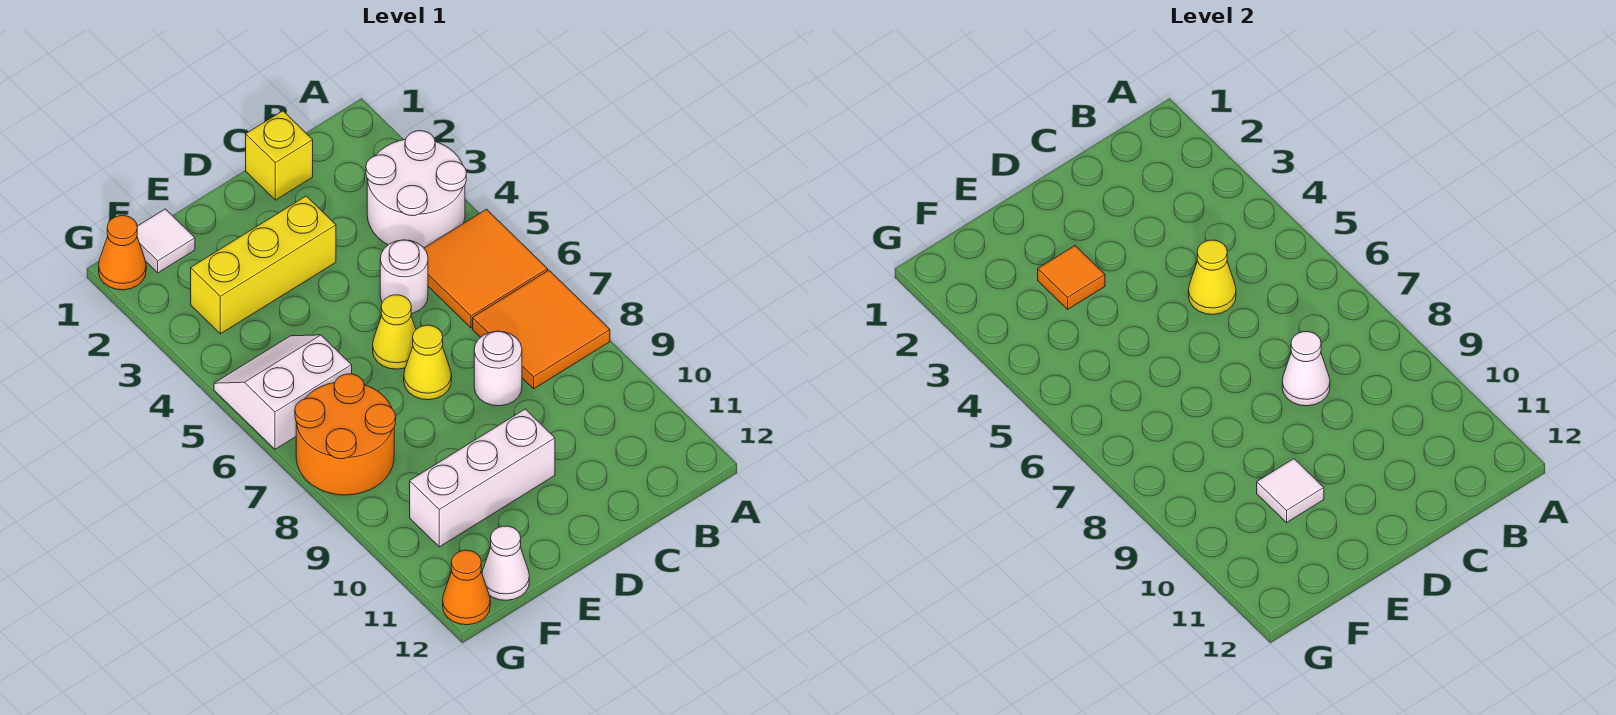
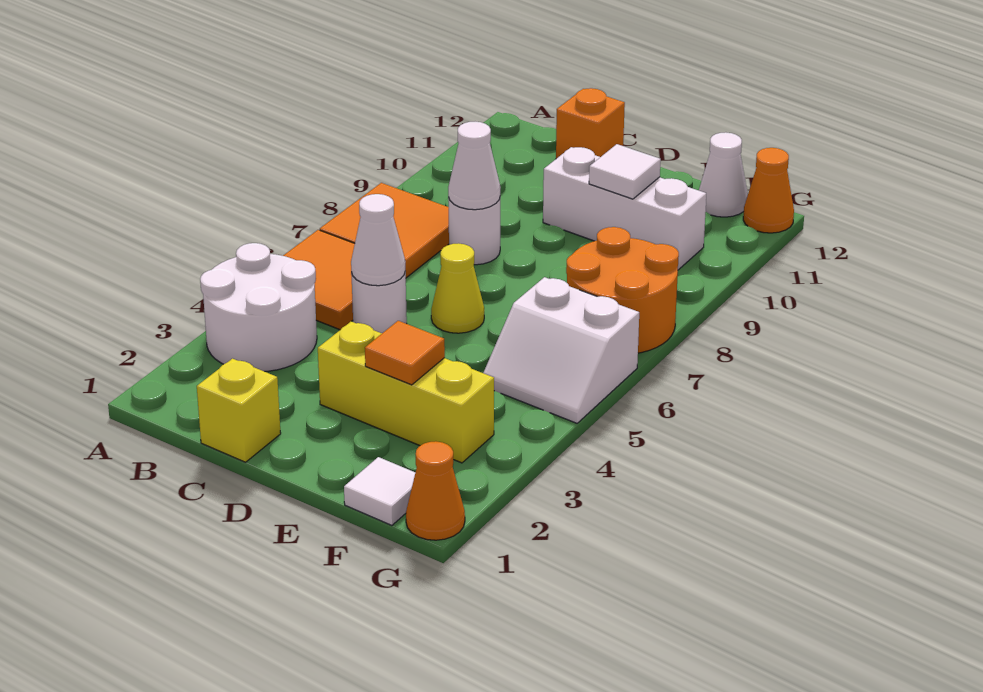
yellow cone C5 level 2 -> white cone C5 level 2
none -> orange brick C12 level 1
yellow cone D7 level 1 -> none

